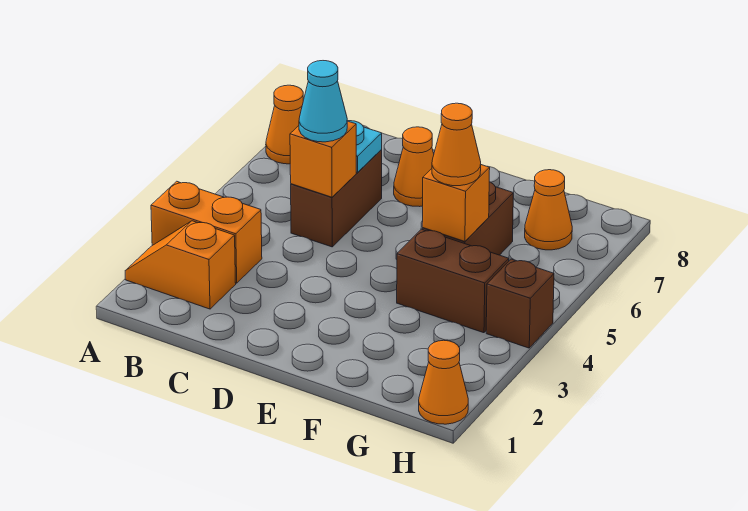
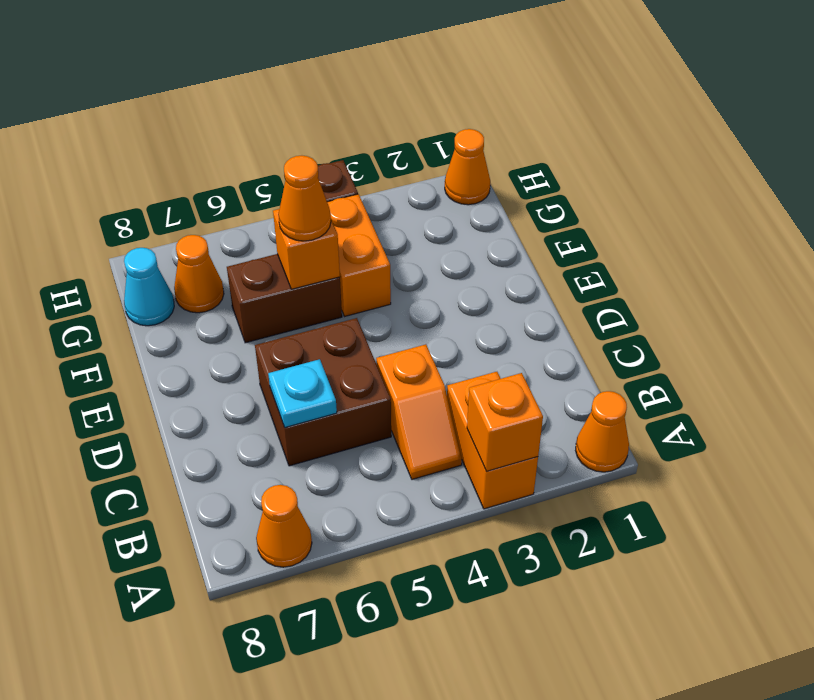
orange slope A2:B2 level 1 top B -> orange slope B4:C4 level 1 top C
brown brick C5:C6 level 1 -> brown brick C5:D6 level 1
orange brick C5 level 2 -> orange brick A3 level 2
cyan cone C5 level 3 -> cyan cone G8 level 1
orange cone D7 level 1 -> orange cone A1 level 1
brown brick F4:G4 level 1 -> orange brick F4:G4 level 1

